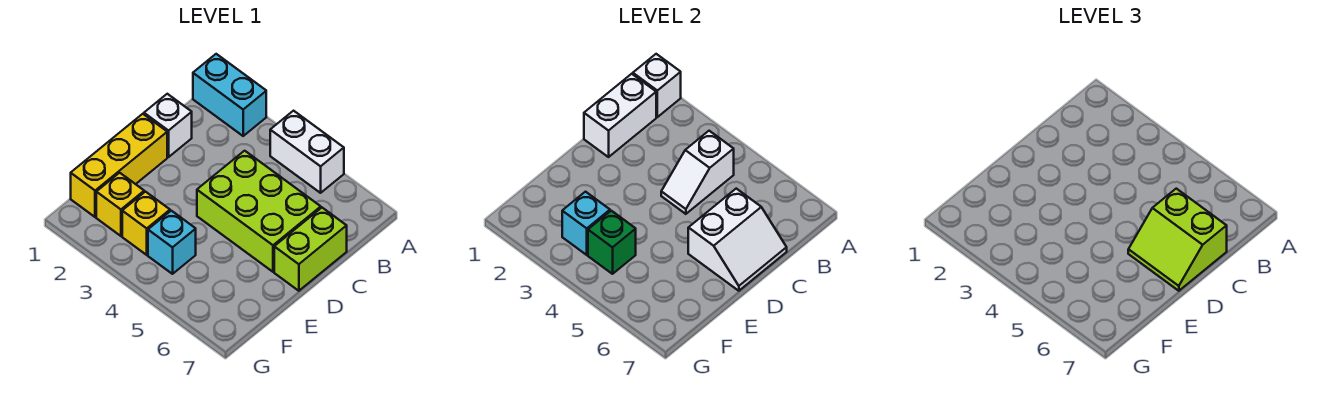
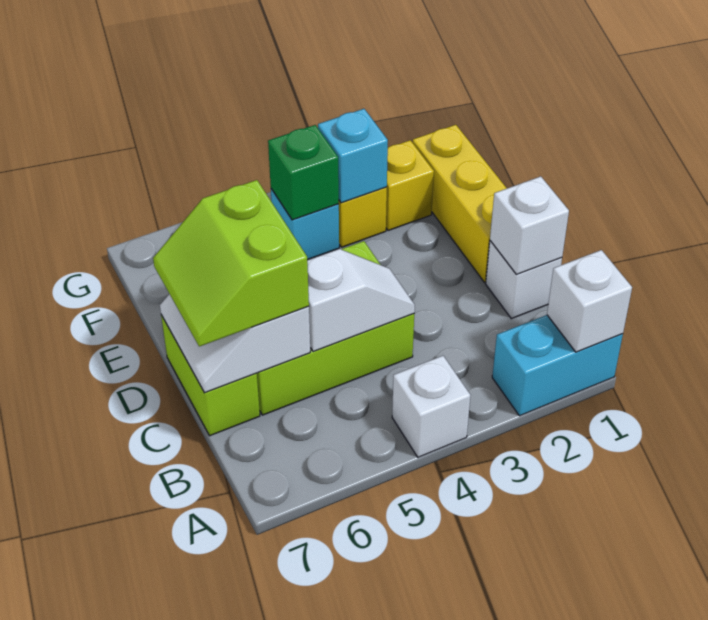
white brick A4:A5 level 1 -> white brick A4 level 1
white brick B1:C1 level 2 -> white brick C1 level 2
white slope B4:C4 level 2 top B -> white slope C4:C5 level 2 top 5
lime slope C6:D7 level 3 top C -> lime slope C6:D7 level 3 top 6

